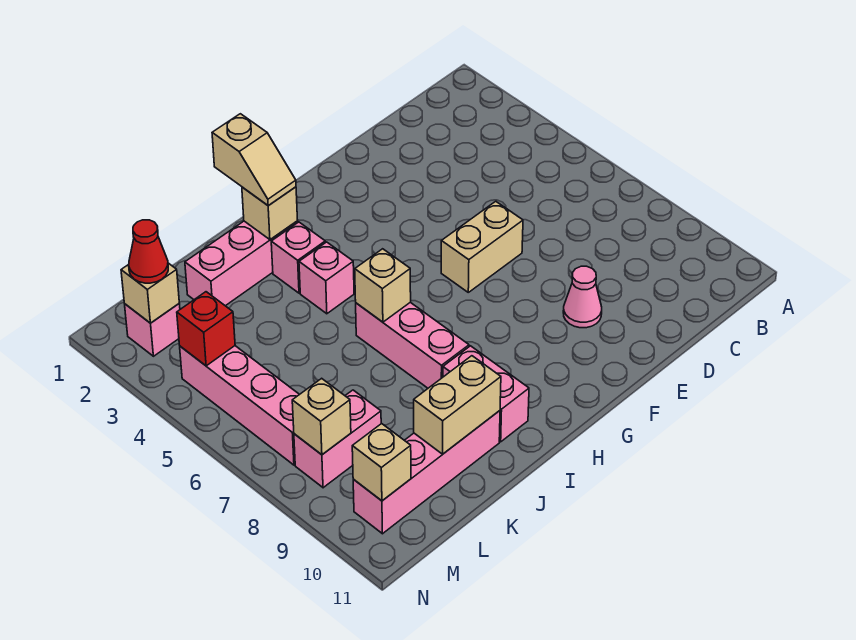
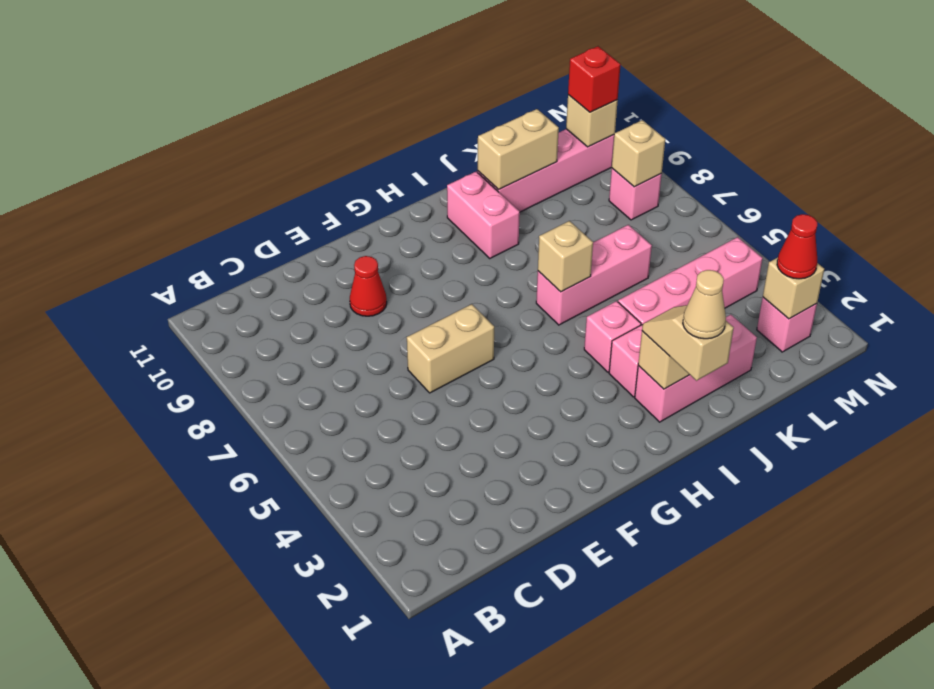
pink cone E9 level 1 -> red cone E9 level 1
none -> tan cone I1 level 4
pink brick I6:I8 level 1 -> pink brick I6:K6 level 1
pink brick L8:M8 level 1 -> pink brick M8 level 1
pink brick M4:M7 level 1 -> pink brick J4:M4 level 1
red brick M4 level 2 -> red brick M10 level 3

